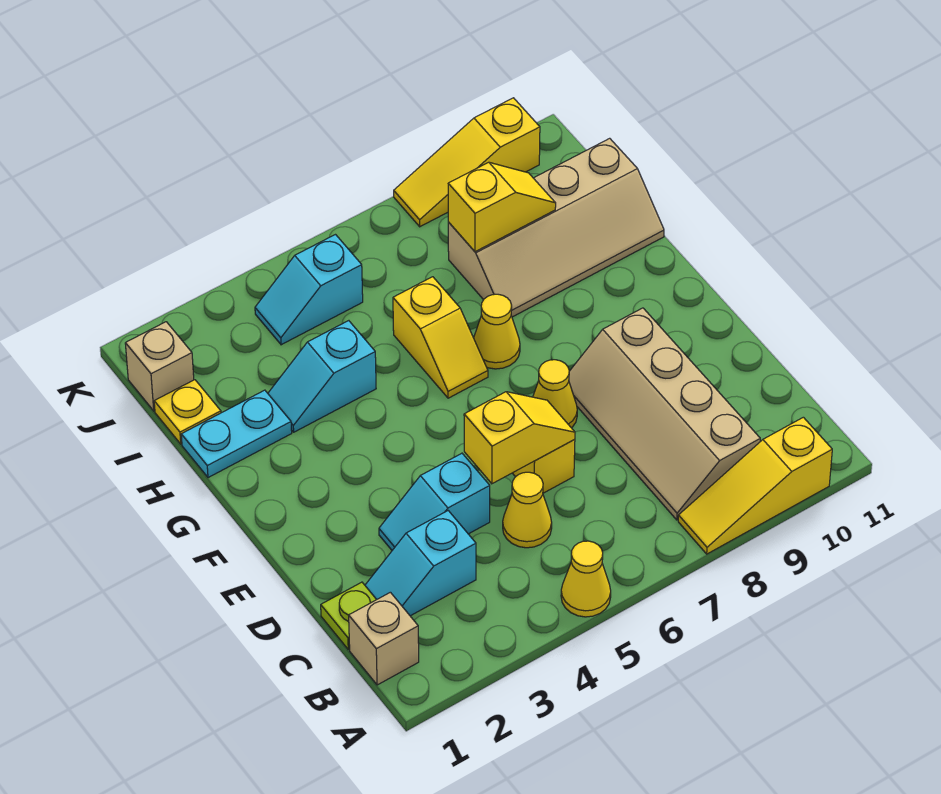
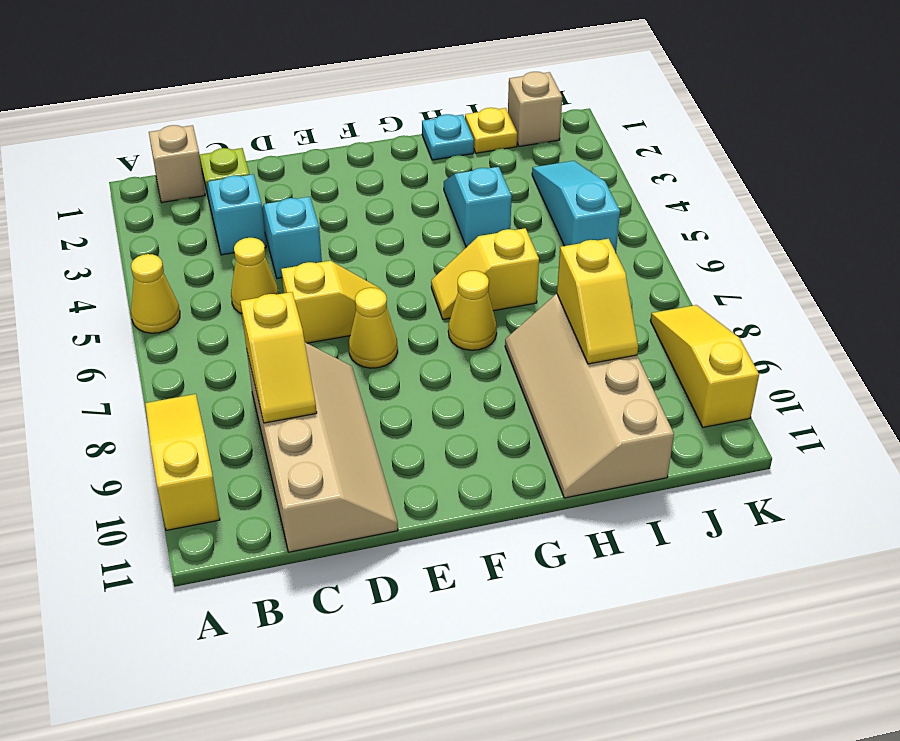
tan slope B8:E9 level 1 top 9 -> tan slope C8:D11 level 1 top C
yellow slope D5:D6 level 2 top 5 -> yellow slope C8:C9 level 2 top 8
cyan plate H1:H2 level 1 -> cyan plate H1 level 1
cyan slope J4:J5 level 1 top 5 -> cyan slope J3:J5 level 1 top 5

